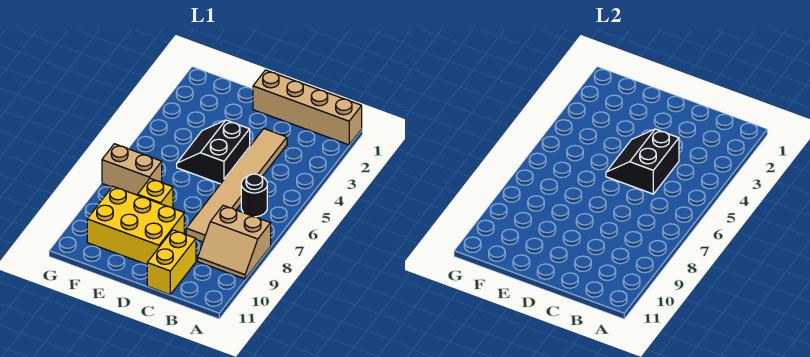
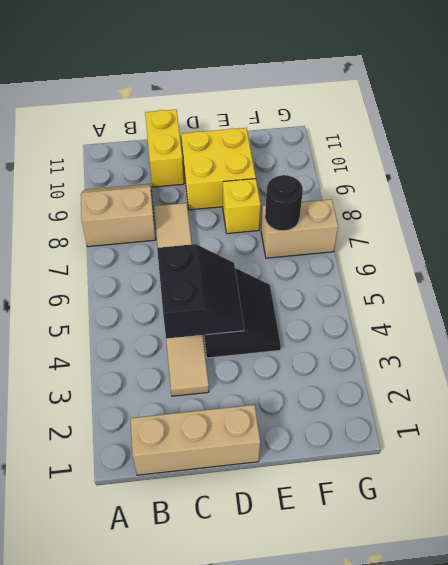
tan brick A1:D1 level 1 -> tan brick B1:D1 level 1
black round brick B6 level 1 -> black round brick F7 level 2
yellow brick D9:F10 level 1 -> yellow brick D9:E10 level 1

